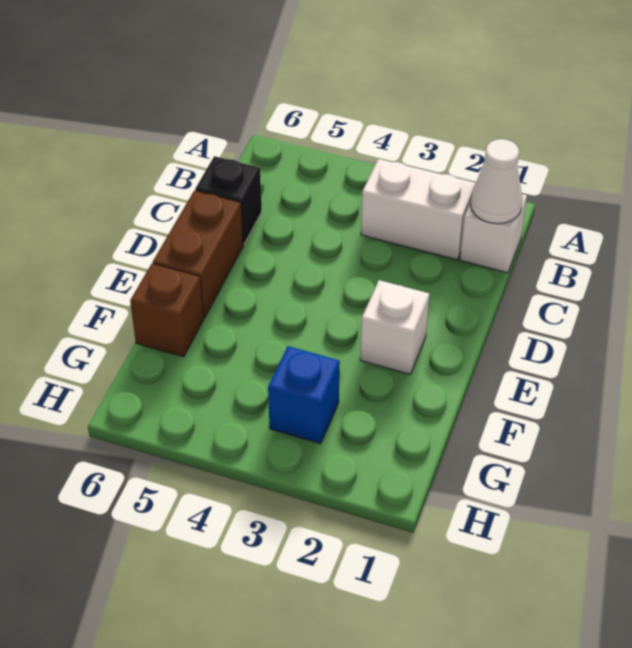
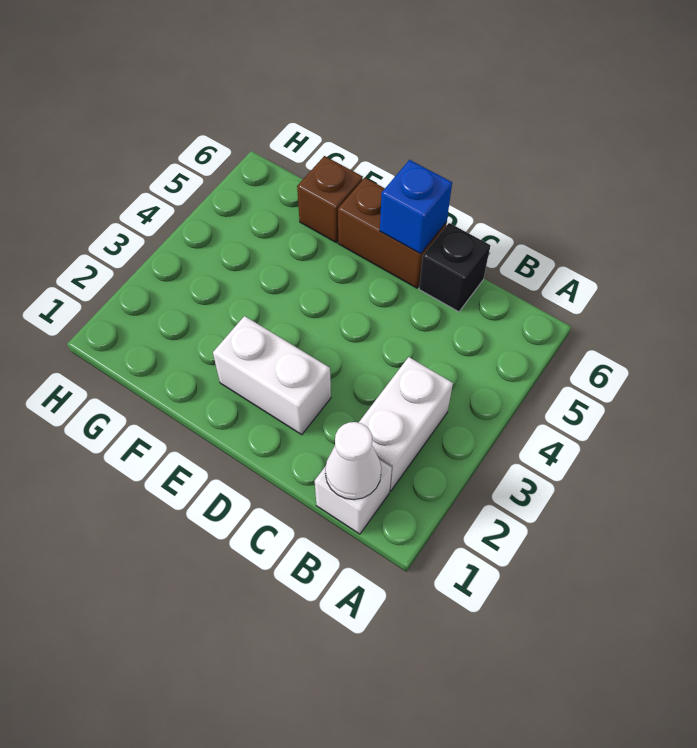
white brick E2 level 1 -> white brick D2:E2 level 1
blue brick G3 level 1 -> blue brick D6 level 2

